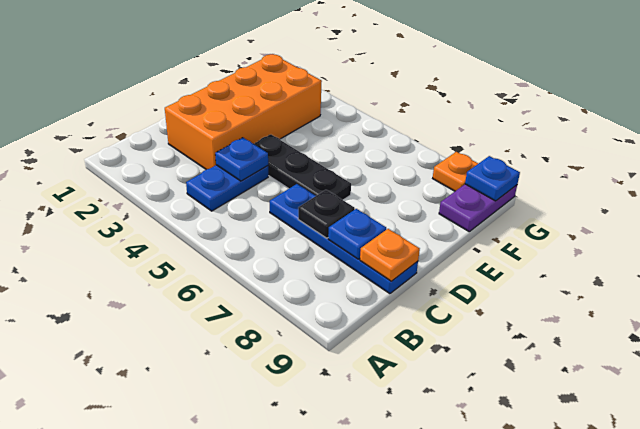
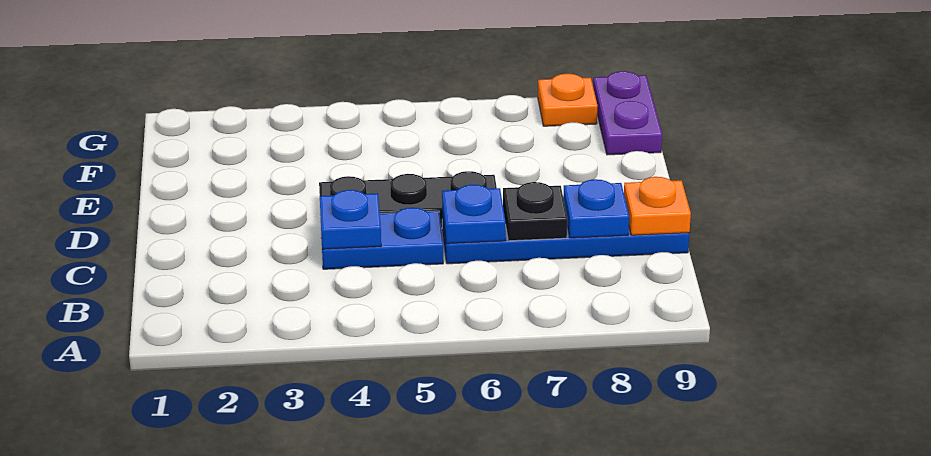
blue plate B4:C4 level 1 -> blue plate C4:C5 level 1
orange brick C2:F3 level 1 -> none
blue plate G9 level 2 -> blue plate C6 level 2

